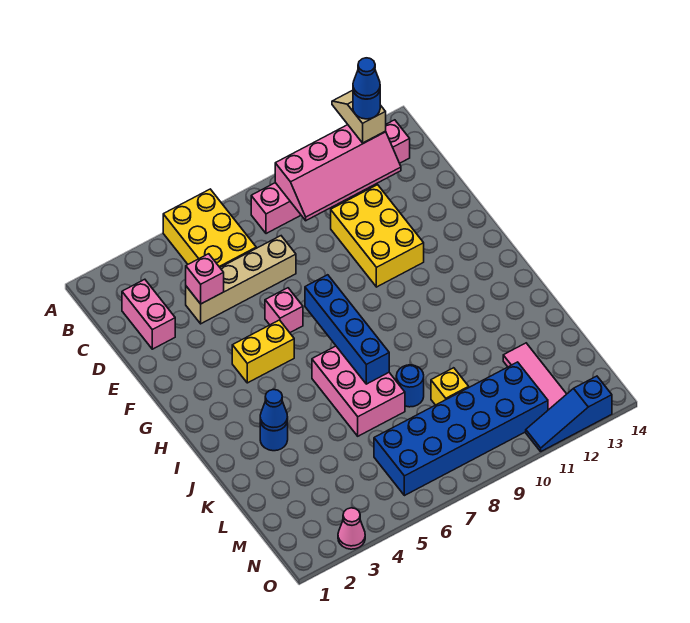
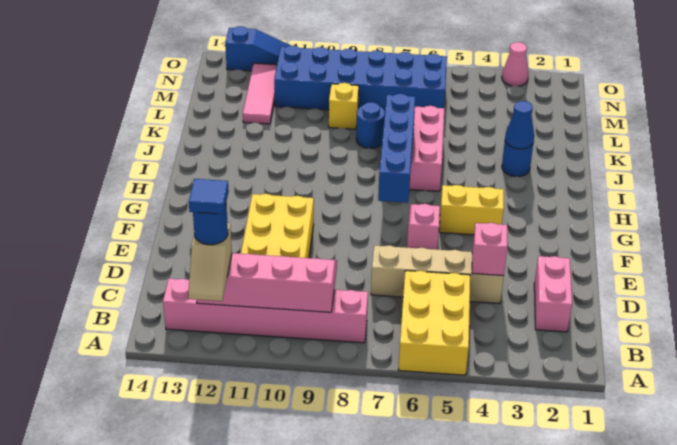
blue cone B12 level 5 -> blue tile B12 level 5

